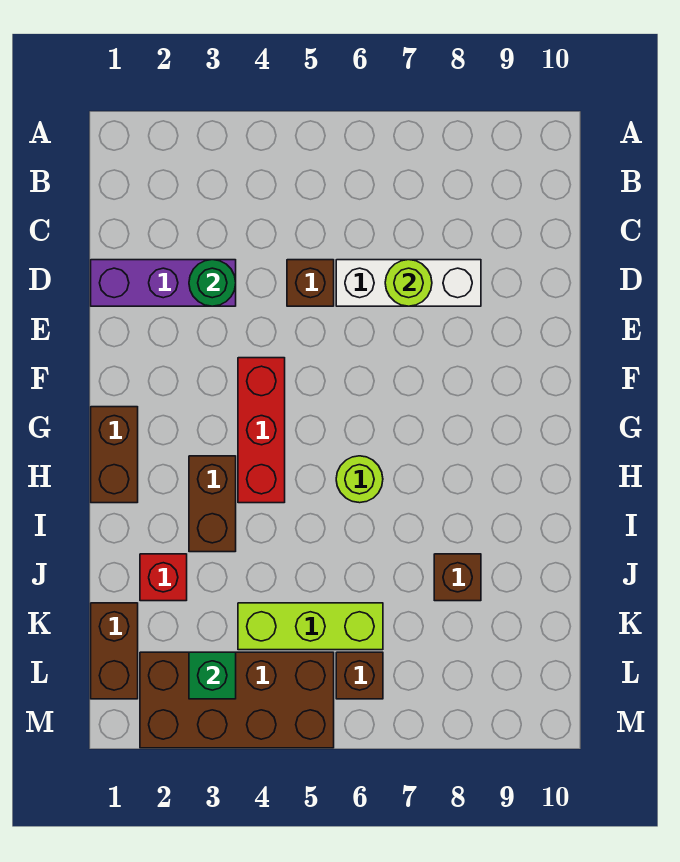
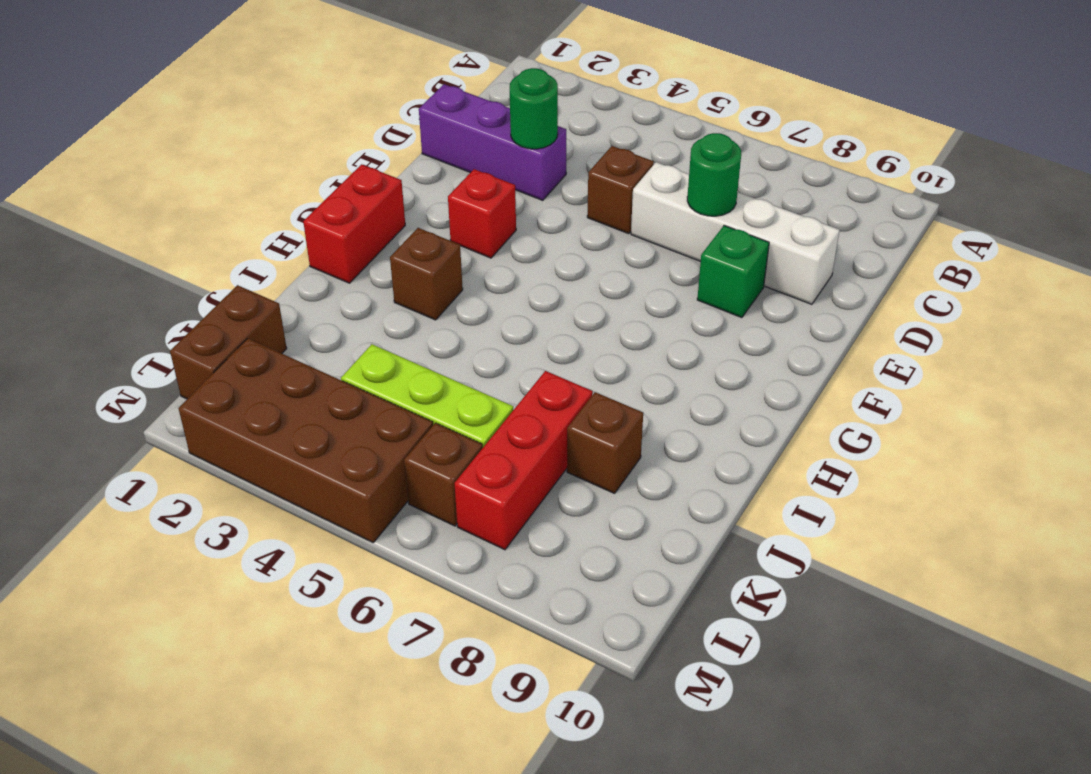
white brick D6:D8 level 1 -> white brick D6:D9 level 1
lime round brick D7 level 2 -> green round brick D7 level 2
red brick F4:H4 level 1 -> red brick J7:L7 level 1
brown brick G1:H1 level 1 -> red brick G1:H1 level 1
brown brick H3:I3 level 1 -> brown brick H3 level 1
lime round brick H6 level 1 -> none
red brick J2 level 1 -> red brick F3 level 1
green brick L3 level 2 -> green brick E8 level 1

